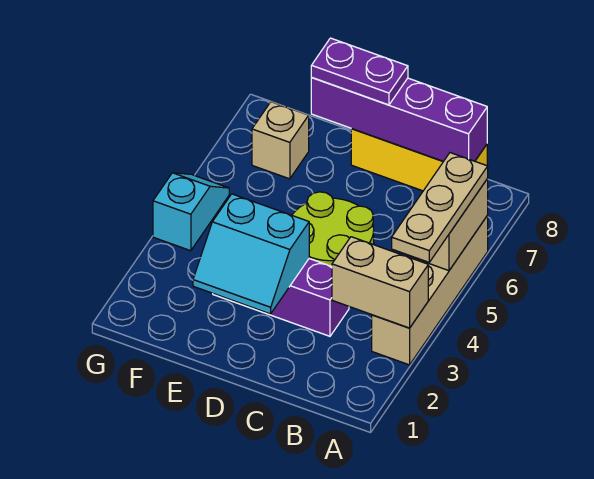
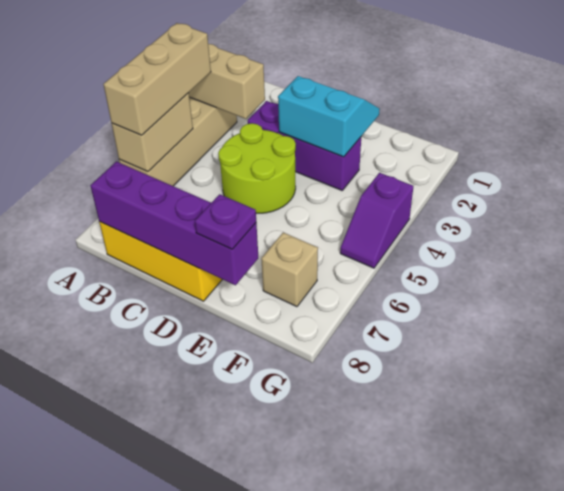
tan plate A4:A6 level 3 -> tan brick A4:A6 level 3
purple plate D8:E8 level 3 -> purple plate E8 level 3
cyan slope G4:G5 level 1 top 4 -> purple slope G4:G5 level 1 top 4

